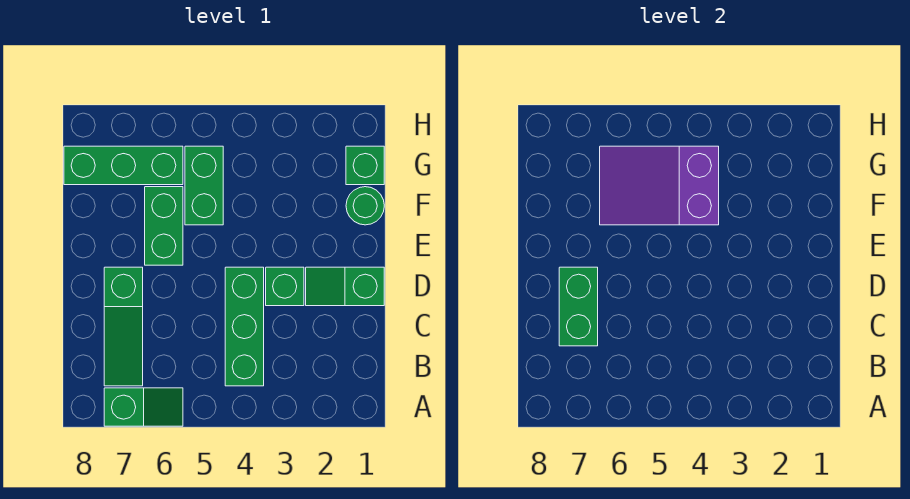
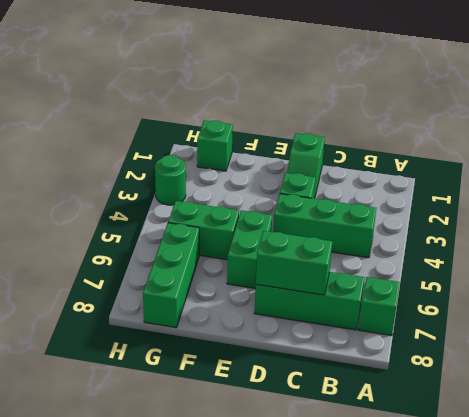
green slope B7:D7 level 1 top D -> green brick B7:D7 level 1
green brick E6:F6 level 1 -> green brick E5:E6 level 1
green round brick F1 level 1 -> green round brick H3 level 1
purple slope F4:G6 level 2 top 4 -> none

